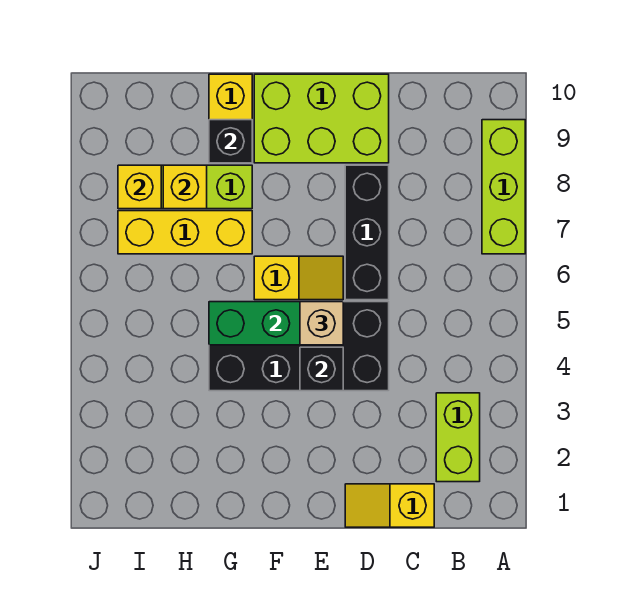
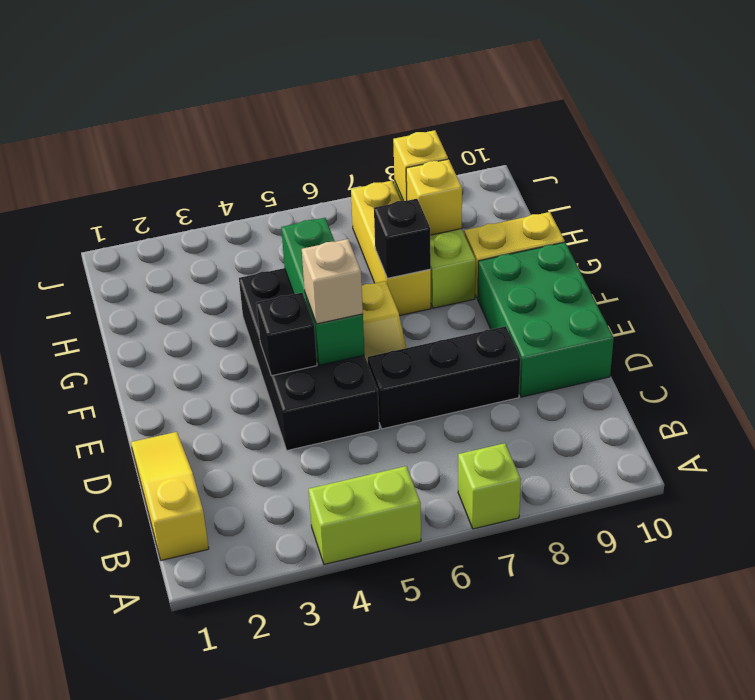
lime brick A7:A9 level 1 -> lime brick A7 level 1
lime brick B2:B3 level 1 -> lime brick A4:A5 level 1
yellow slope C1:D1 level 1 top C -> yellow slope B1:D1 level 1 top B
lime brick D9:F10 level 1 -> green brick D9:F10 level 1
black brick G9 level 2 -> black brick G7 level 2

